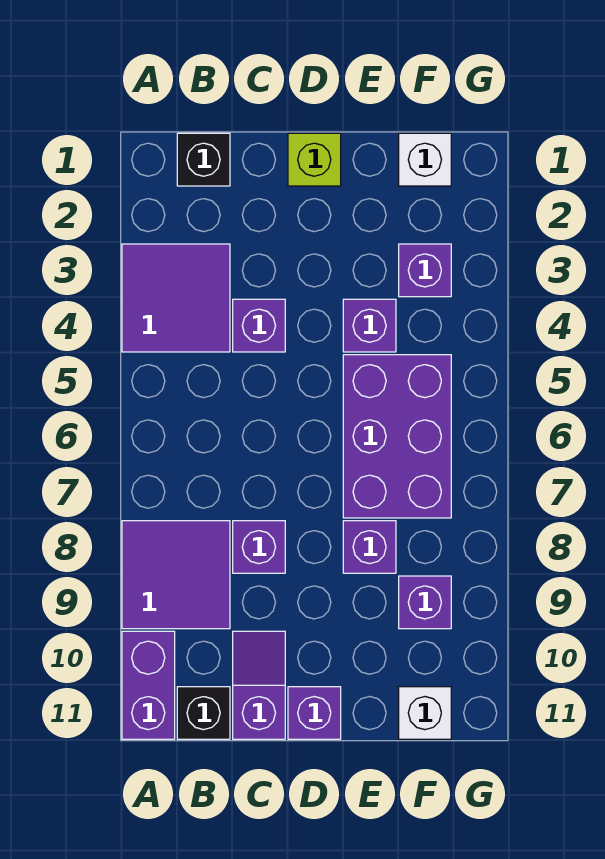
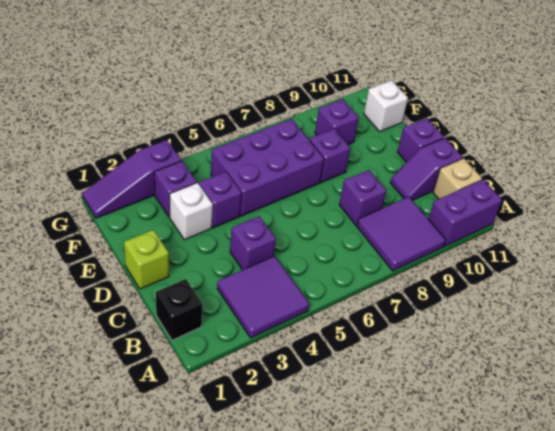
black brick B11 level 1 -> tan brick B11 level 1
white brick F1 level 1 -> white brick E3 level 1
none -> purple slope G1:G3 level 1 top 3

